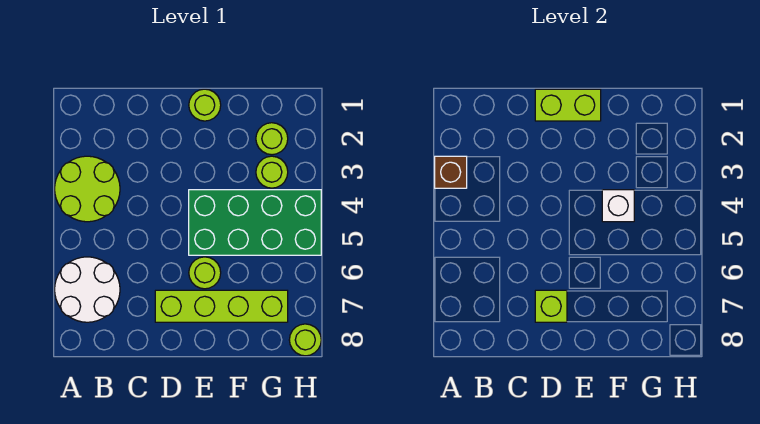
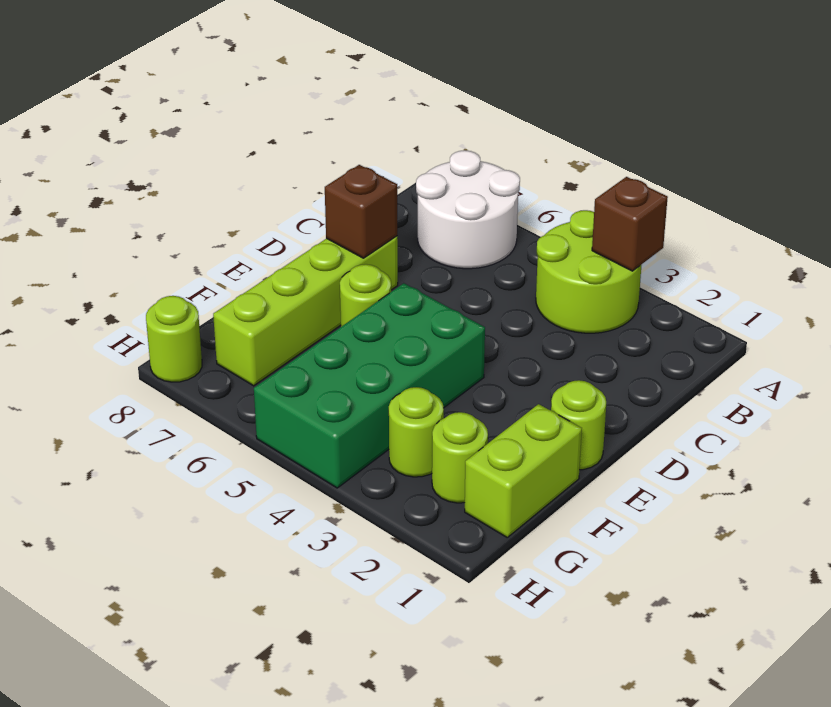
lime brick D1:E1 level 2 -> lime brick F1:G1 level 1
lime brick D7 level 2 -> brown brick D7 level 2
white brick F4 level 2 -> none

